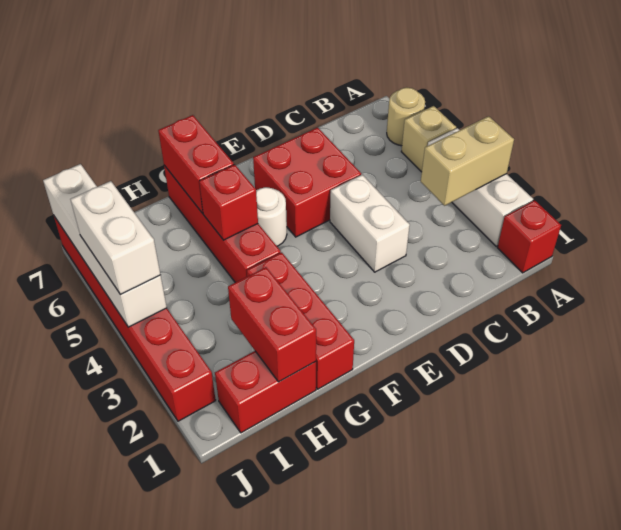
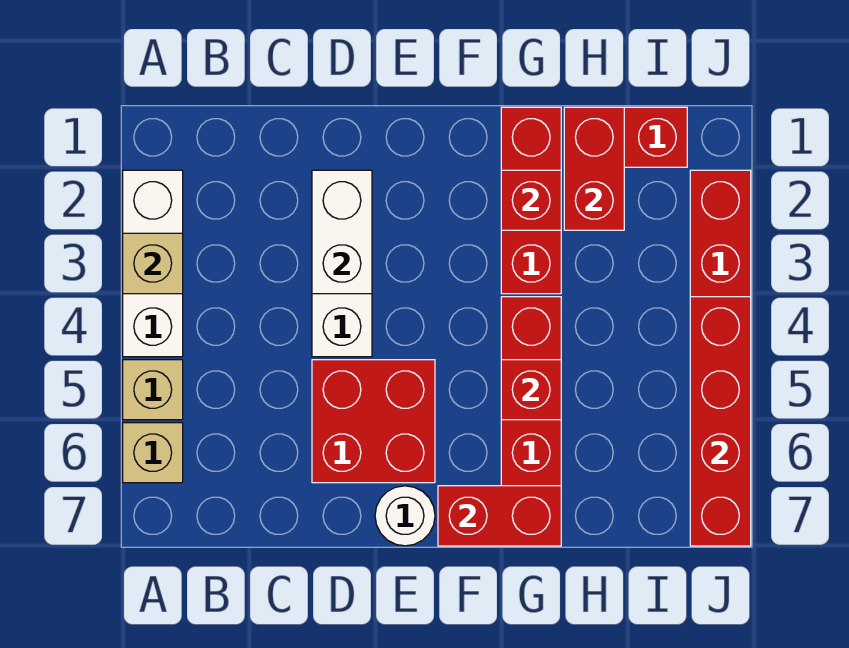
red brick A1 level 1 -> red brick G2 level 2
tan brick A3:B3 level 2 -> tan brick A3 level 2
tan round brick A6 level 1 -> tan brick A6 level 1
white round brick F5 level 1 -> white round brick E7 level 1
red brick G6:G7 level 2 -> red brick F7:G7 level 2
white brick J4:J7 level 2 -> red brick J4:J7 level 2
white brick J4:J5 level 3 -> white brick D2:D3 level 2

